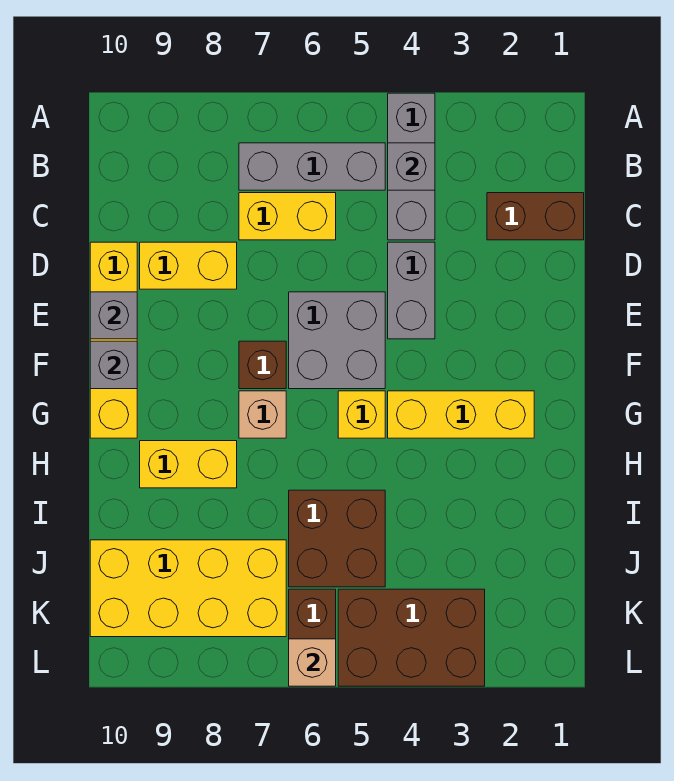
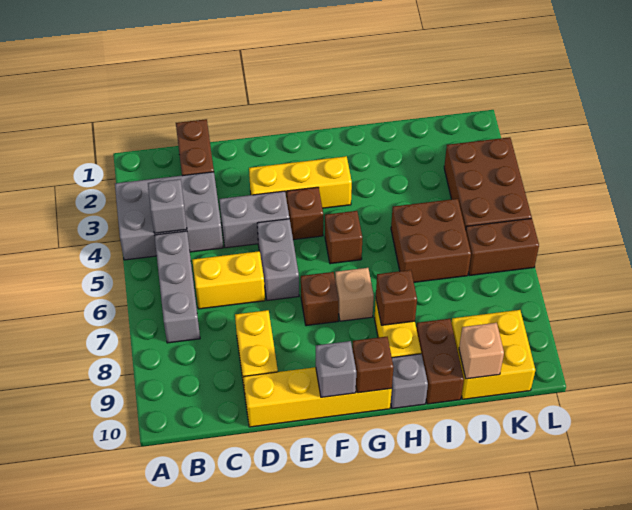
grey brick A4:C4 level 1 -> grey brick A3:C4 level 1
yellow brick C6:C7 level 1 -> yellow brick C6:D6 level 1
grey brick E5:F6 level 1 -> grey brick E5:E6 level 1
grey brick E10 level 2 -> grey brick H10 level 1
none -> brown brick F4 level 1
yellow brick G2:G4 level 1 -> yellow brick E3:G3 level 1
yellow brick G5 level 1 -> brown brick G5 level 1
none -> brown brick G10 level 2
none -> brown brick H8 level 2
none -> brown brick I9:I10 level 1
yellow brick J7:K10 level 1 -> yellow brick J9:K10 level 1
tan brick L6 level 2 -> tan brick J10 level 2

